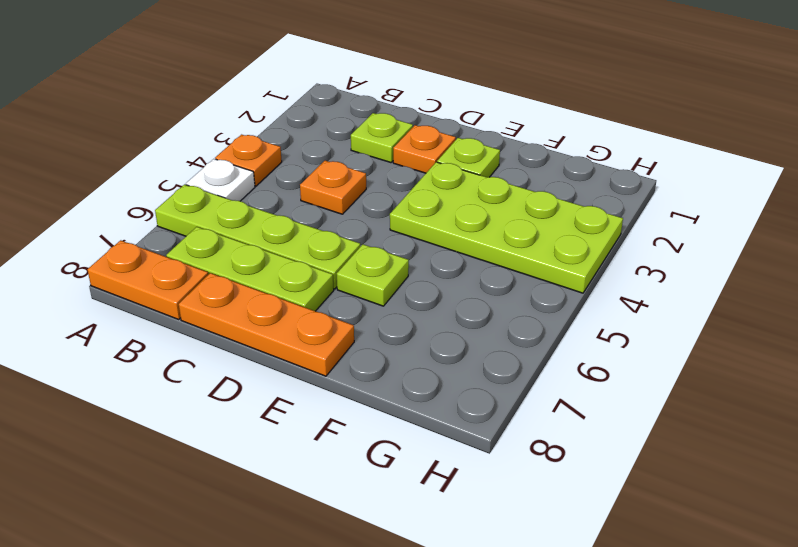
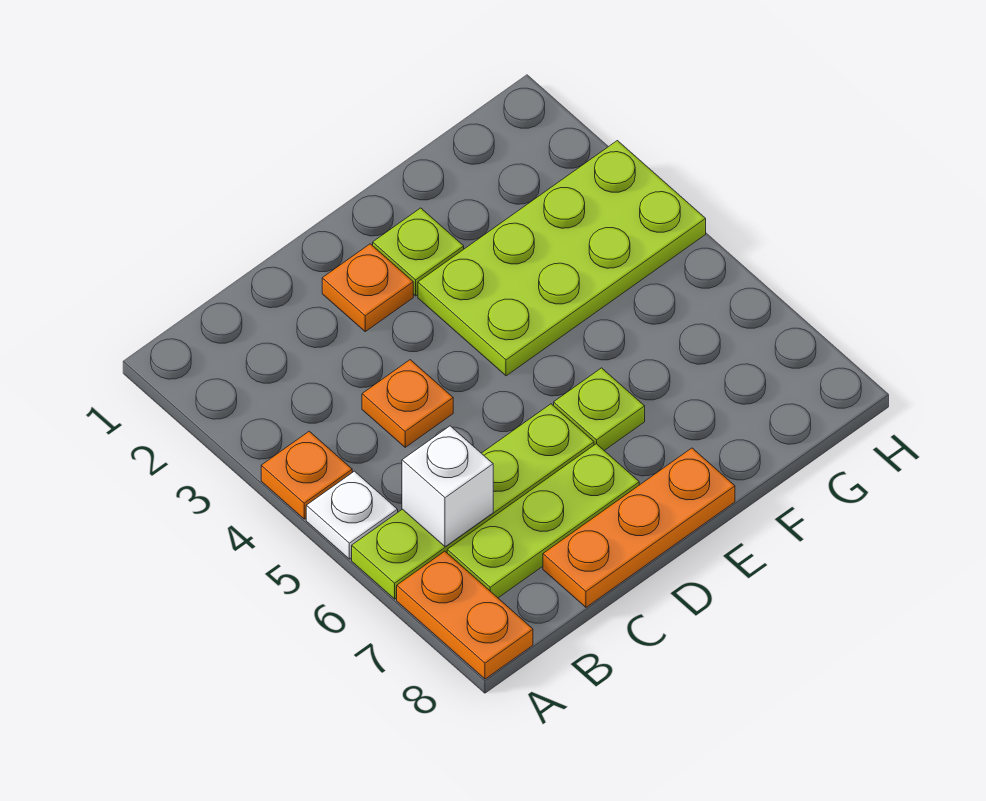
orange plate A8:B8 level 1 -> orange plate A7:A8 level 1
none -> white brick B6 level 2
lime plate C2 level 1 -> none

